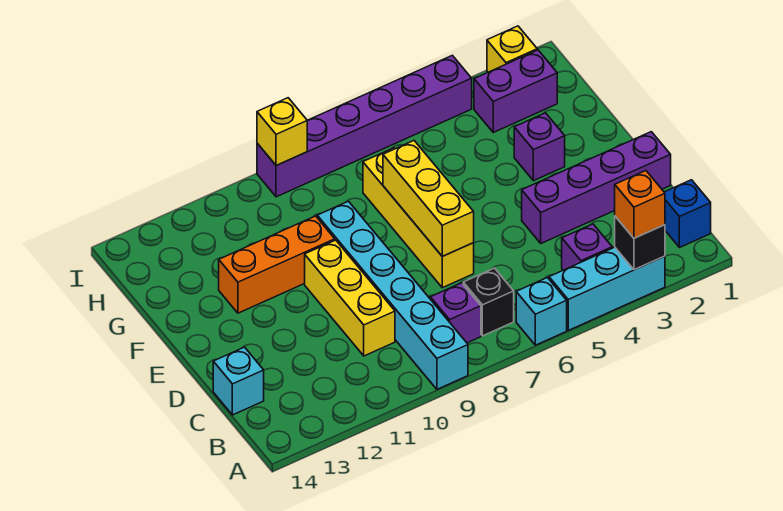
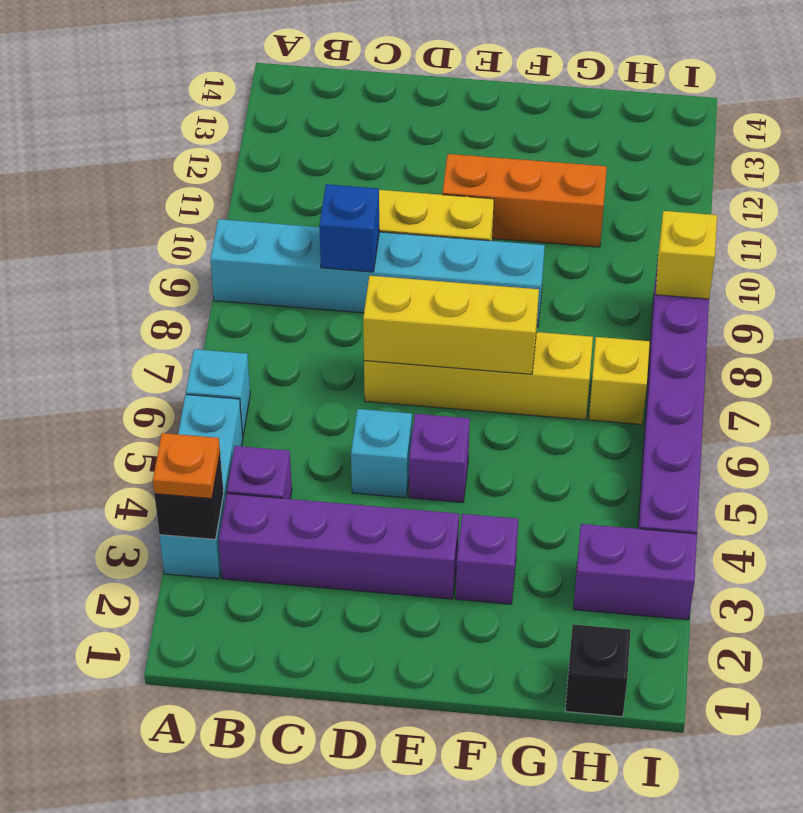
orange brick A3 level 3 -> orange plate A3 level 3
blue brick B1 level 1 -> blue brick C9 level 2
black brick B7 level 1 -> black brick H1 level 1
purple brick B8 level 1 -> purple brick E5 level 1
cyan brick C14 level 1 -> cyan brick D5 level 1
purple brick D1:D4 level 1 -> purple brick B3:E3 level 1
orange brick F10:F12 level 1 -> orange brick E11:G11 level 1
purple brick H2:H3 level 1 -> purple brick H3:I3 level 1
yellow brick I2 level 1 -> yellow brick H7 level 1

